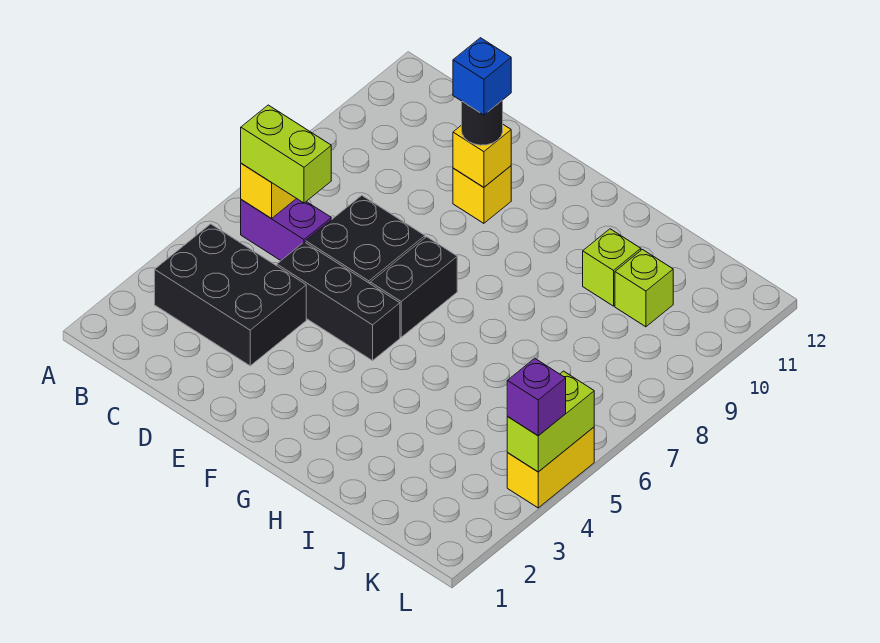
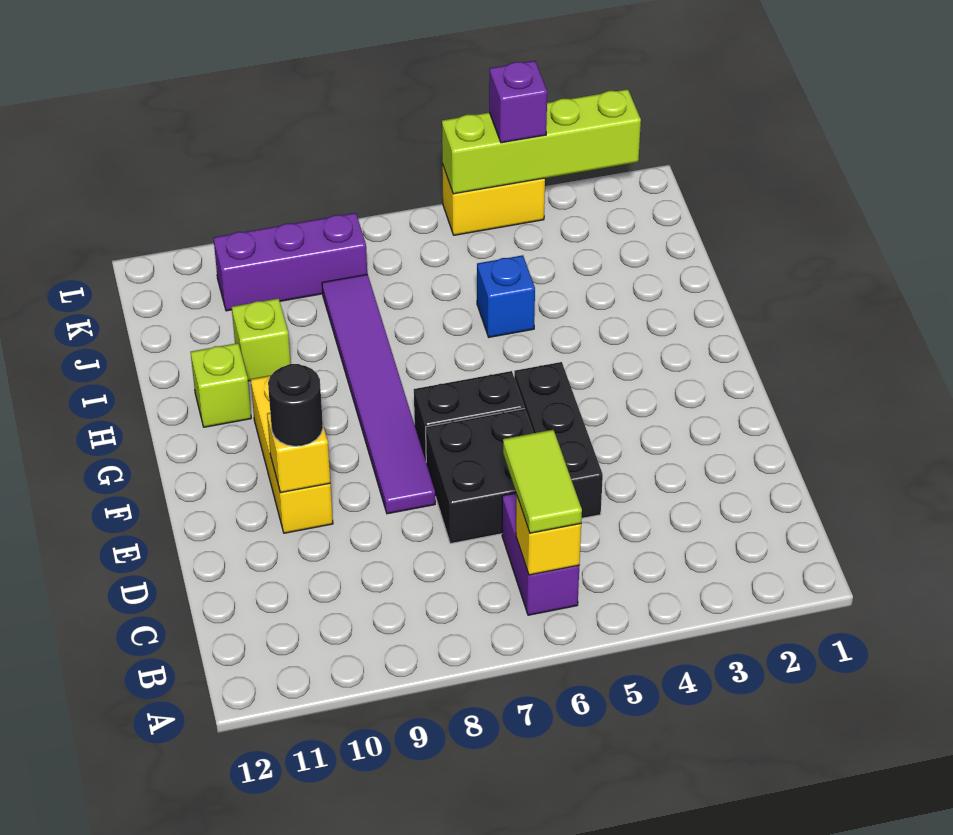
black brick B3:D4 level 1 -> none
lime brick B6:C6 level 3 -> lime tile B6:C6 level 3
none -> purple tile E8:J8 level 1
yellow brick E10 level 1 -> yellow brick E10:G10 level 1
blue brick E10 level 4 -> blue brick I5 level 1
lime brick J10 level 1 -> lime brick H11 level 1
none -> purple brick K8:K10 level 1
lime brick L4:L5 level 2 -> lime brick L2:L5 level 2

